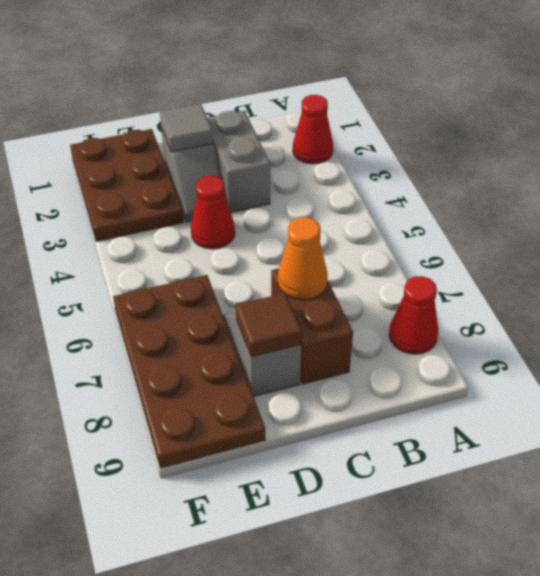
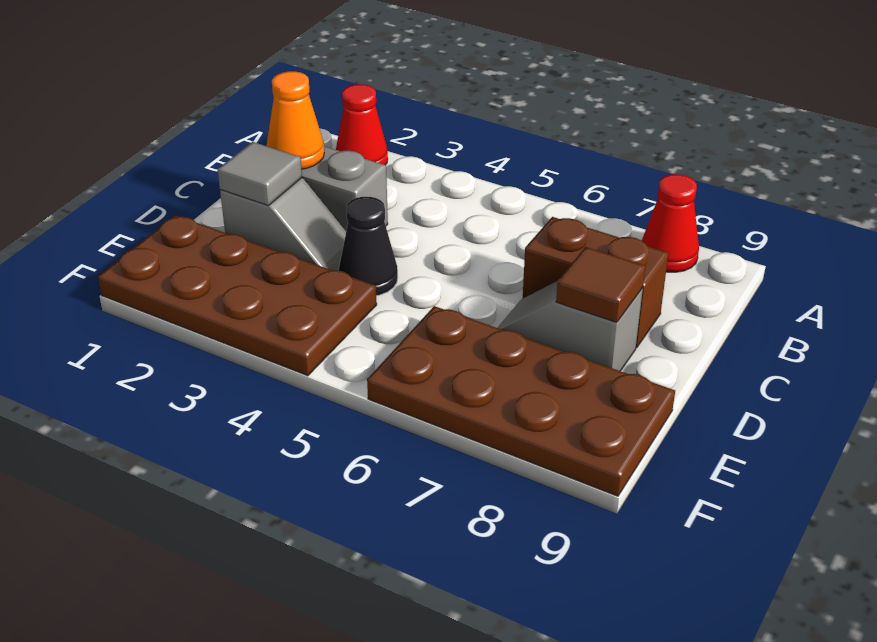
orange cone C7 level 2 -> orange cone C2 level 2
red cone D4 level 1 -> black cone D4 level 1
brown plate E1:F3 level 1 -> brown plate E1:F4 level 1

